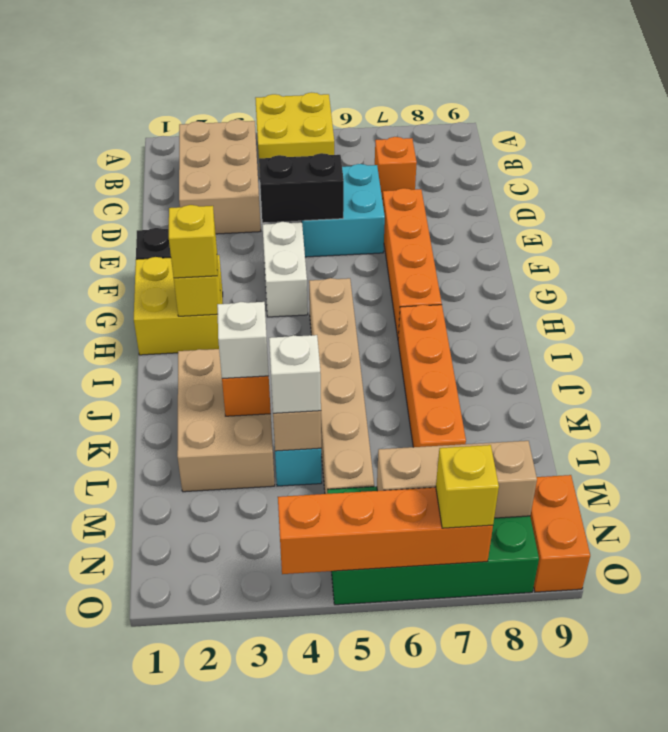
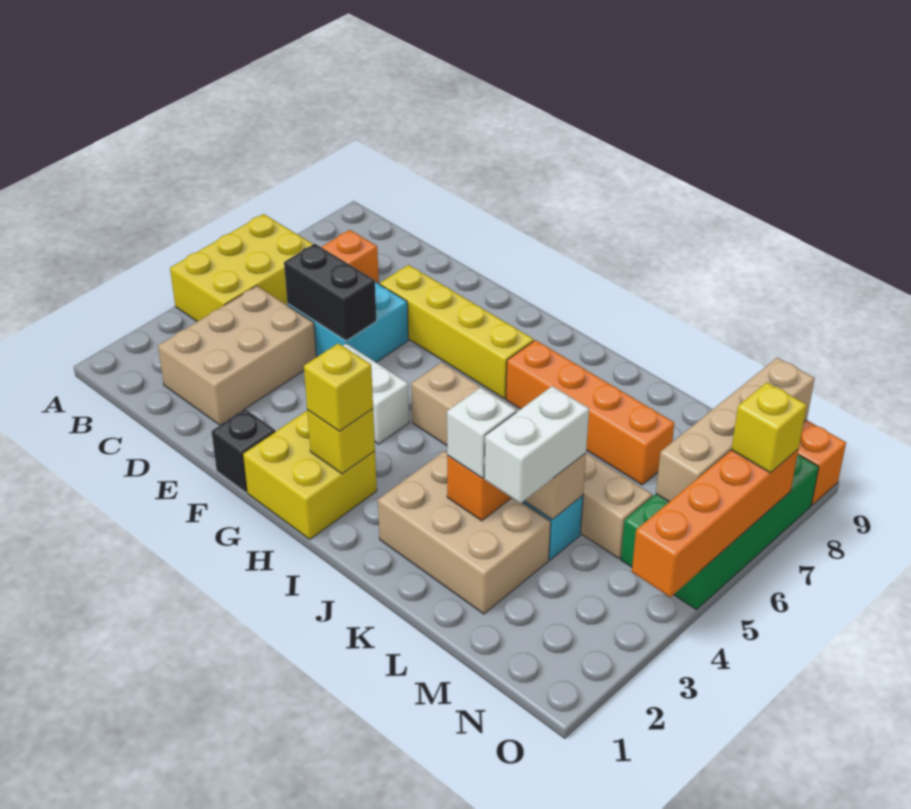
yellow brick A4:B5 level 1 -> yellow brick A4:B6 level 1
tan brick B2:D3 level 1 -> tan brick C2:D4 level 1
black brick E4:E5 level 2 -> black brick D5:E5 level 2
orange brick E7:H7 level 1 -> yellow brick E7:H7 level 1
white brick L4 level 3 -> white brick L3:L4 level 3
tan brick N6:N8 level 2 -> tan brick N6:N9 level 2

